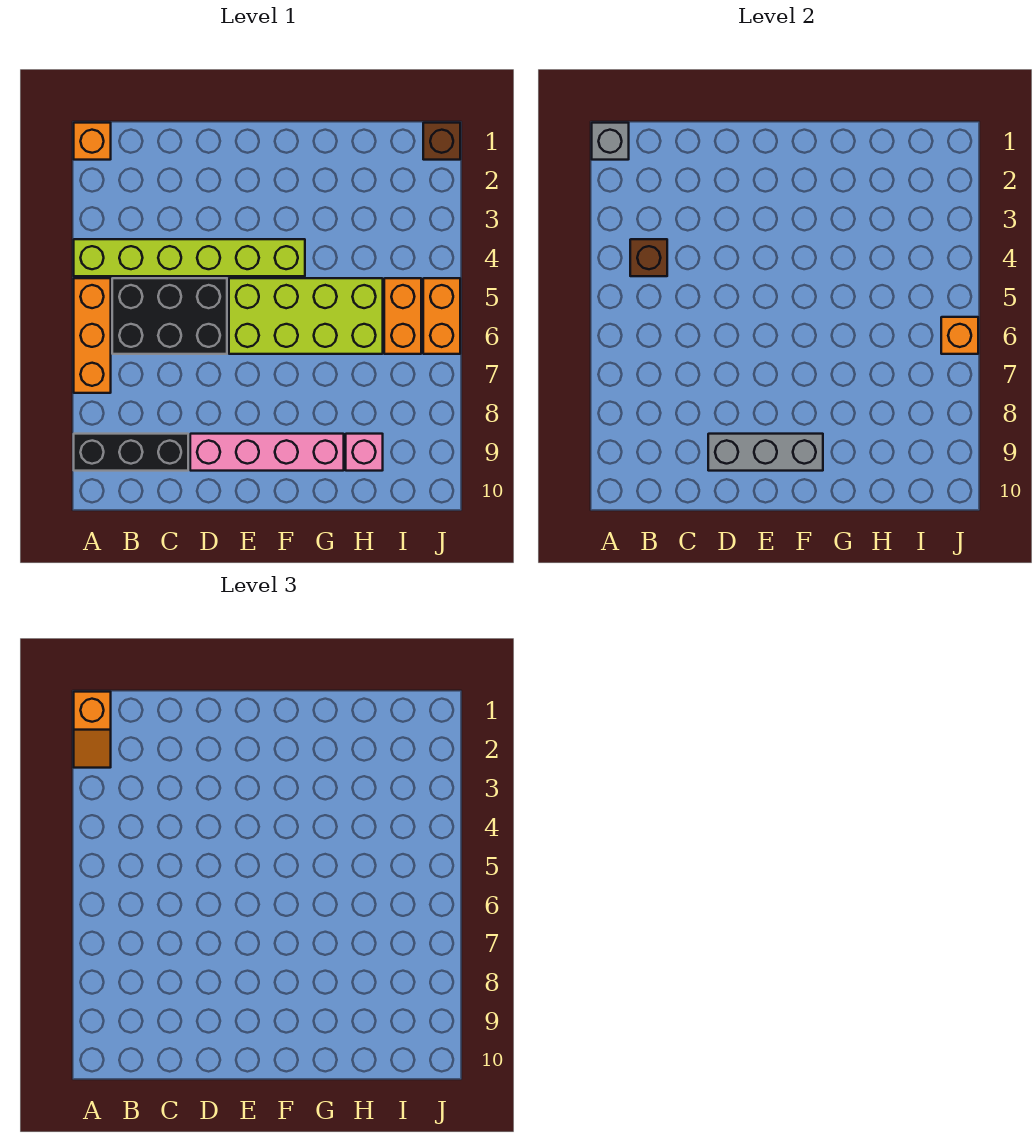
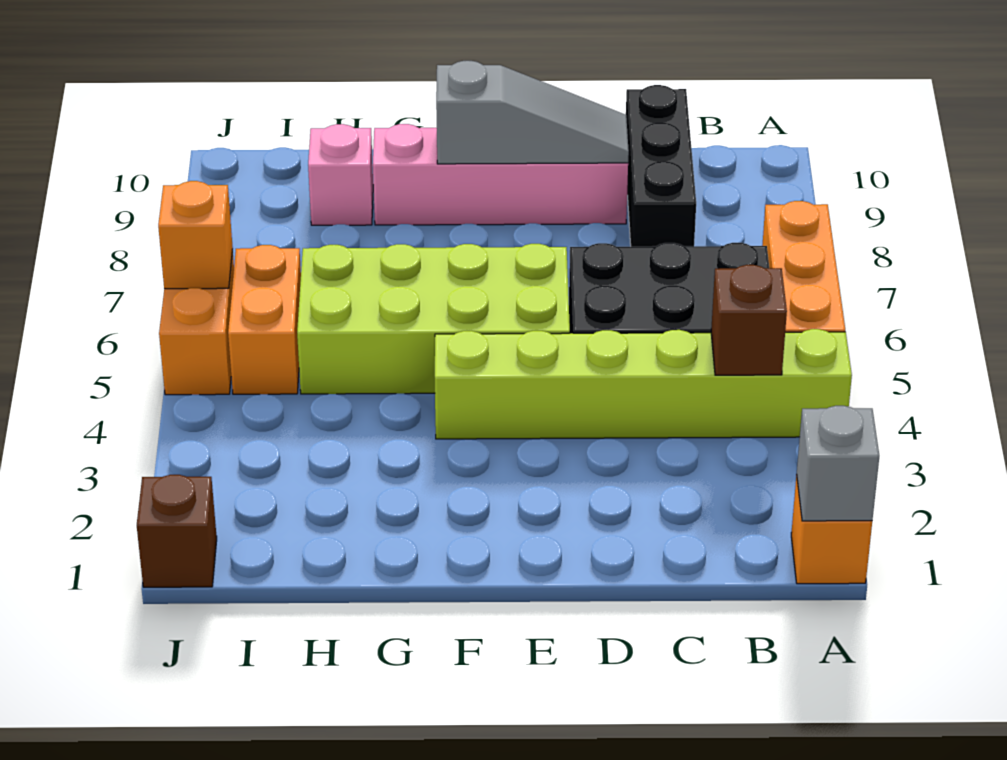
orange slope A1:A2 level 3 top 1 -> none
black brick A9:C9 level 1 -> black brick C8:C10 level 1
grey brick D9:F9 level 2 -> grey slope D9:F9 level 2 top F

